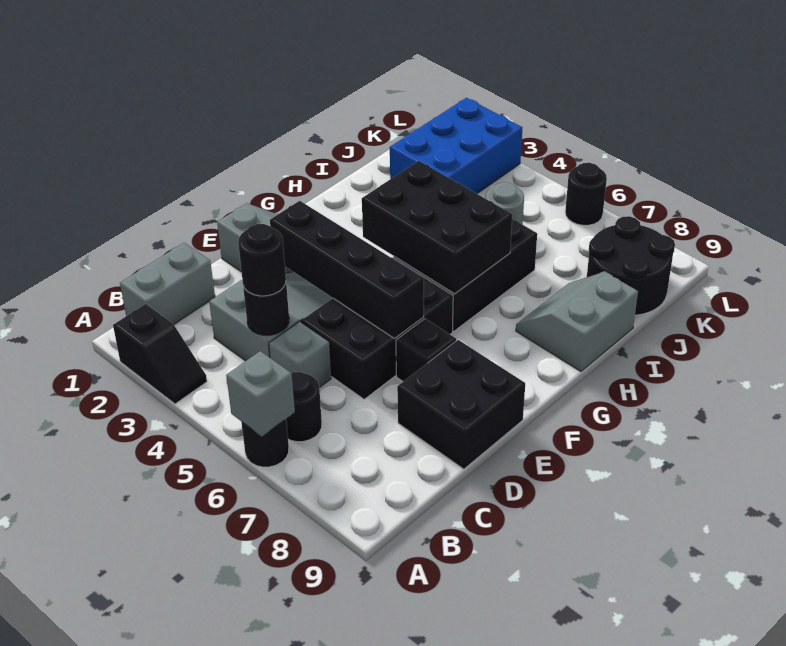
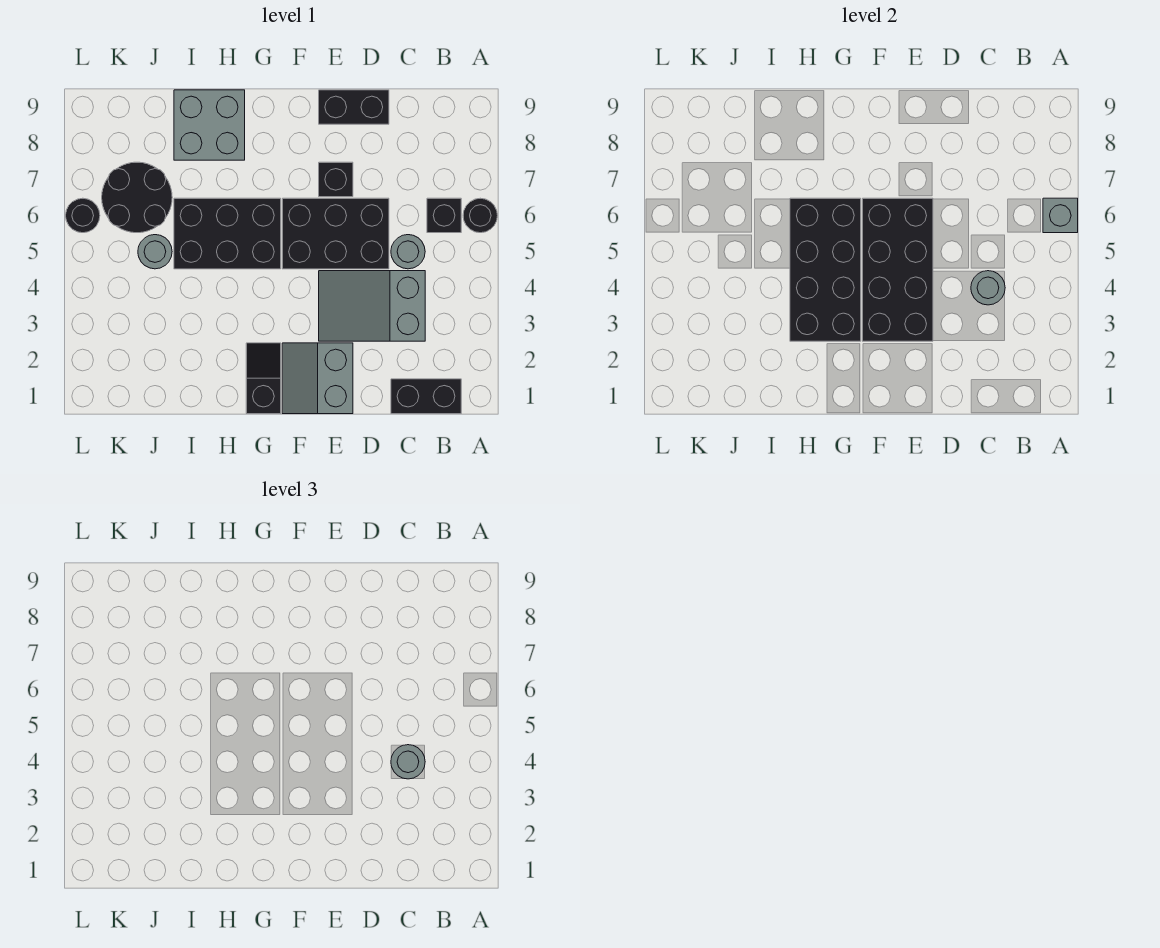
black slope A2:A3 level 1 top 2 -> black slope G1:G2 level 1 top 1
grey brick B1:C1 level 1 -> black brick B1:C1 level 1
black round brick B6 level 1 -> black brick B6 level 1
black round brick C4 level 2 -> grey round brick C4 level 2
black round brick C4 level 3 -> grey round brick C4 level 3
grey brick C5 level 1 -> grey round brick C5 level 1
black brick D8:E9 level 1 -> black brick D9:E9 level 1
black brick E3:E6 level 2 -> black brick E3:F6 level 2
black brick G4:H6 level 2 -> black brick G3:H6 level 2
grey slope H8:I9 level 1 top 9 -> grey brick H8:I9 level 1
blue brick J2:L3 level 1 -> none
black round brick J8:K9 level 1 -> black round brick J6:K7 level 1

